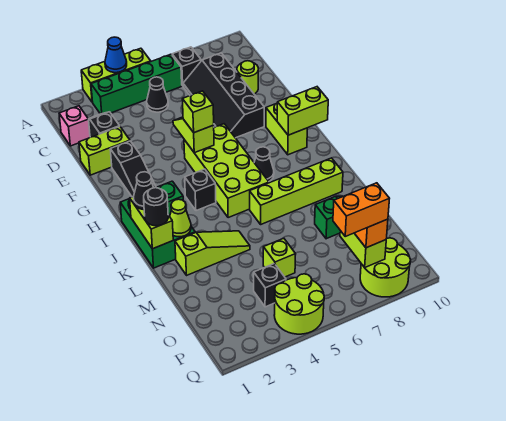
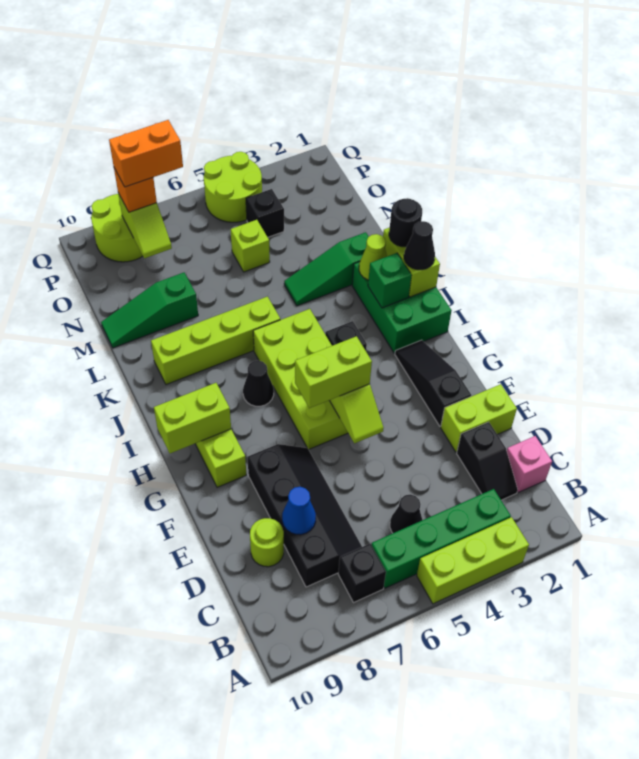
blue cone A4 level 2 -> blue cone D8 level 2
lime brick G5 level 3 -> lime brick G5:G6 level 3
lime slope L2:L4 level 1 top 2 -> green slope L2:L4 level 1 top 2

